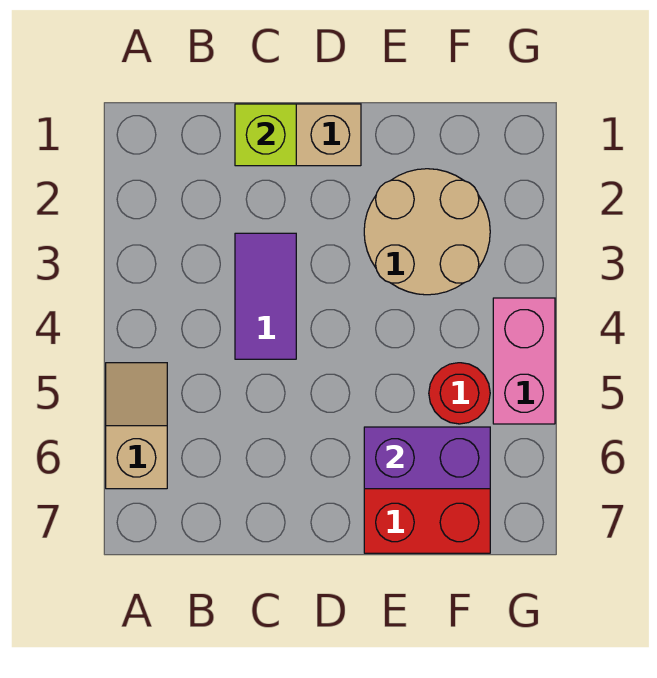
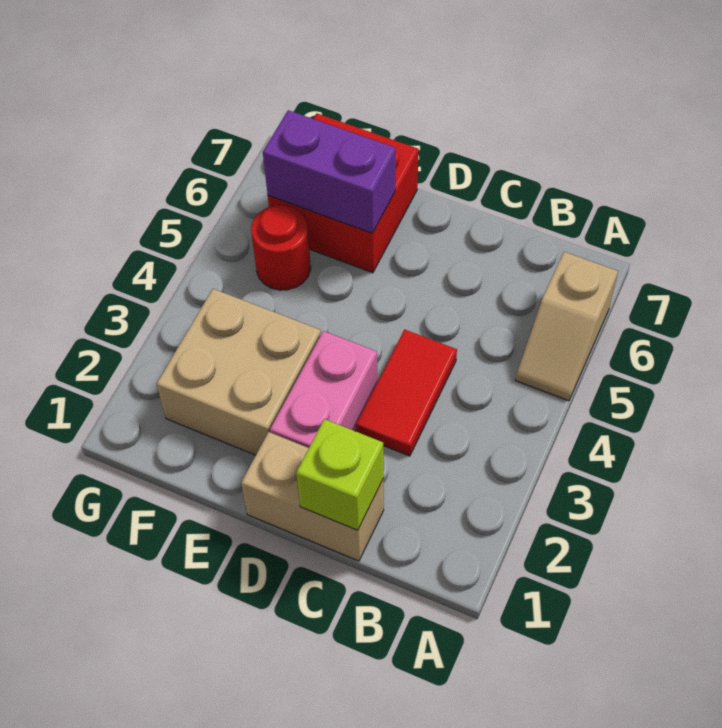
purple tile C3:C4 level 1 -> red tile C3:C4 level 1
tan round brick E2:F3 level 1 -> tan brick E2:F3 level 1
pink brick G4:G5 level 1 -> pink brick D2:D3 level 1

